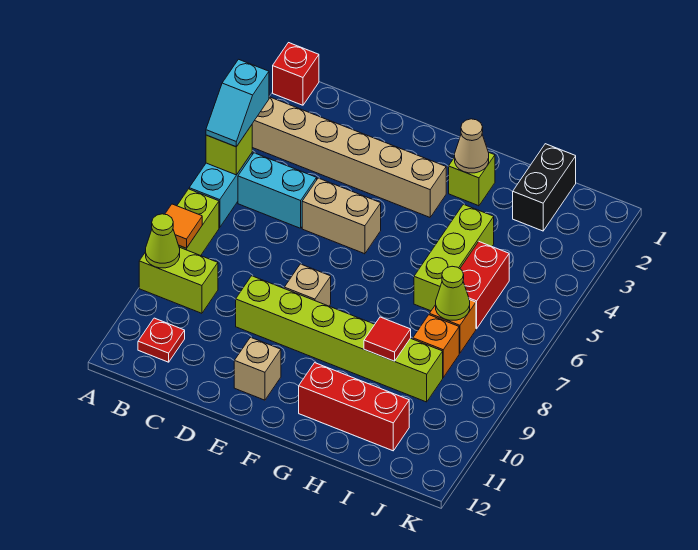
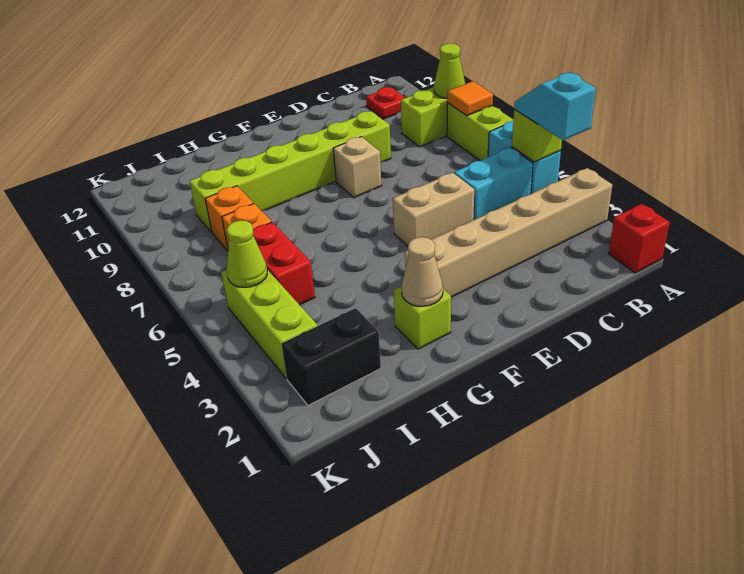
tan brick E11 level 1 -> none
red brick G11:I11 level 1 -> none
lime brick H4:H6 level 1 -> lime brick J3:J5 level 1
red tile H9 level 2 -> none
black brick I1:I2 level 1 -> black brick I2:J2 level 1
lime cone I7 level 2 -> lime cone J5 level 2

